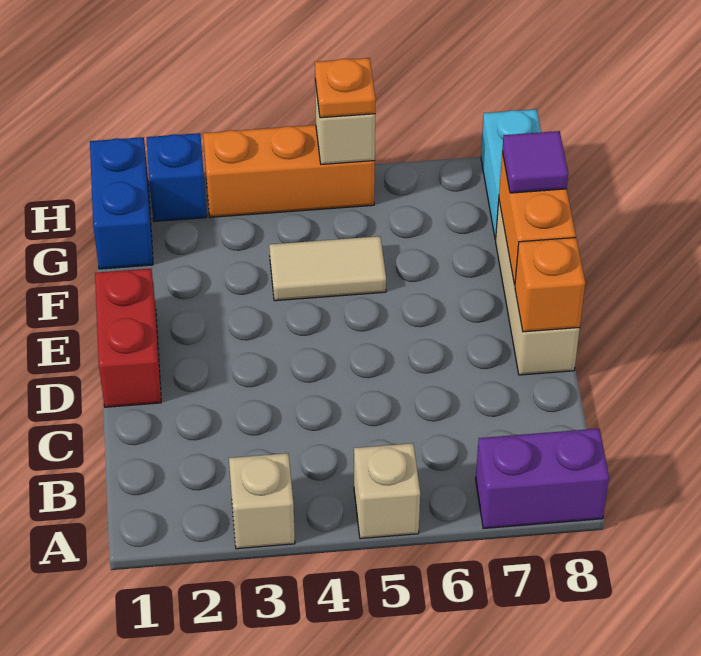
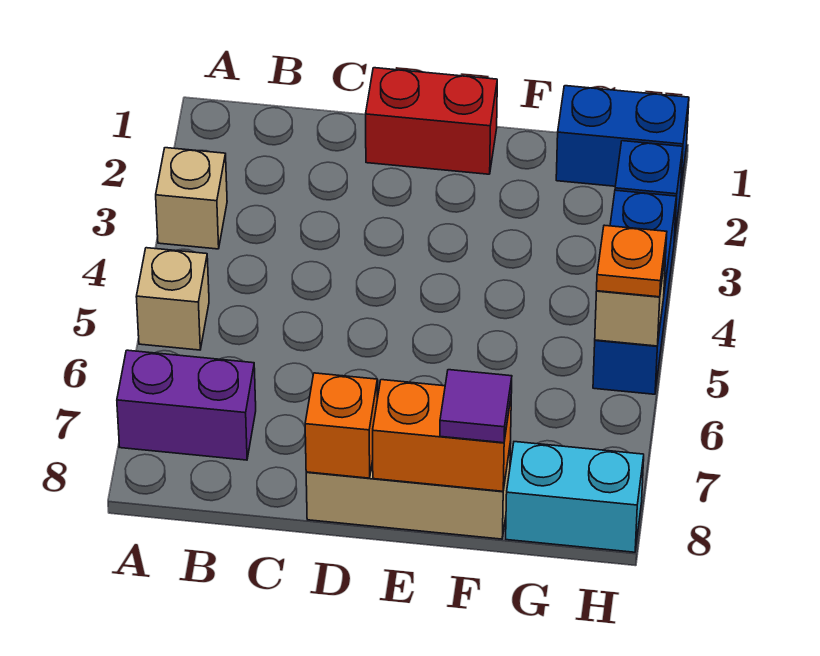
purple brick A7:A8 level 1 -> purple brick A7:B7 level 1
tan tile F4:F5 level 1 -> none
orange brick H3:H5 level 1 -> blue brick H3:H5 level 1

